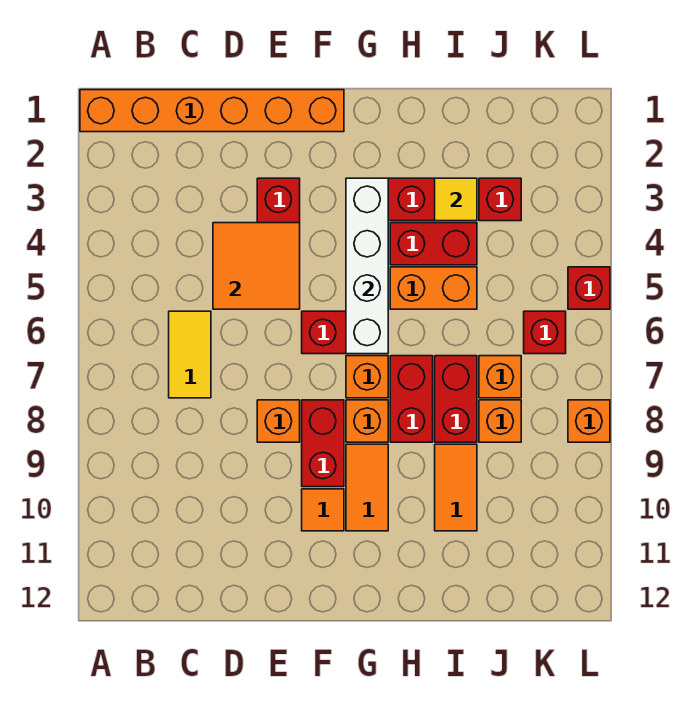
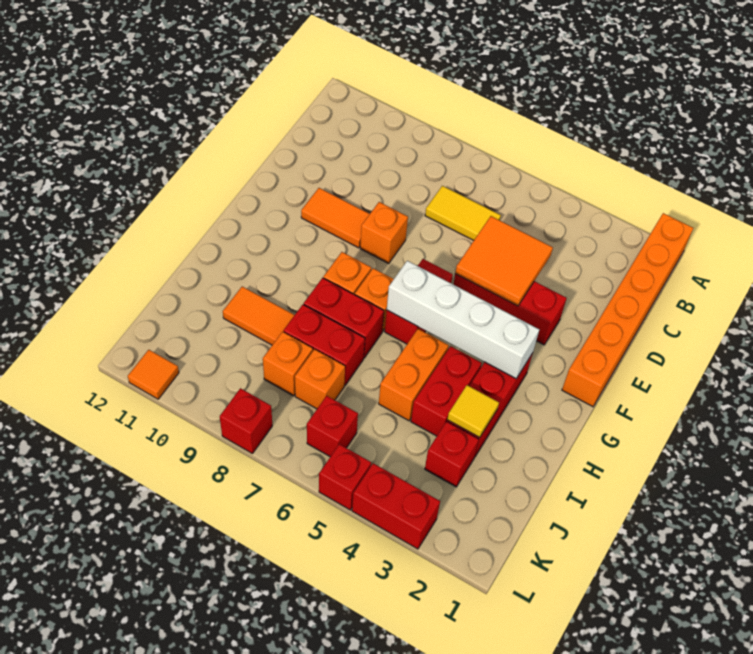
red brick F8:F9 level 1 -> red brick L3:L4 level 1
orange tile F10 level 1 -> orange tile L11 level 1
orange tile G9:G10 level 1 -> orange tile E9:E10 level 1
orange brick L8 level 1 -> red brick L8 level 1

